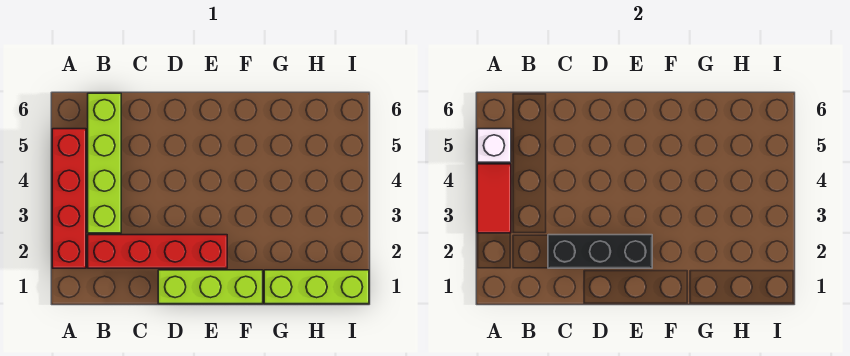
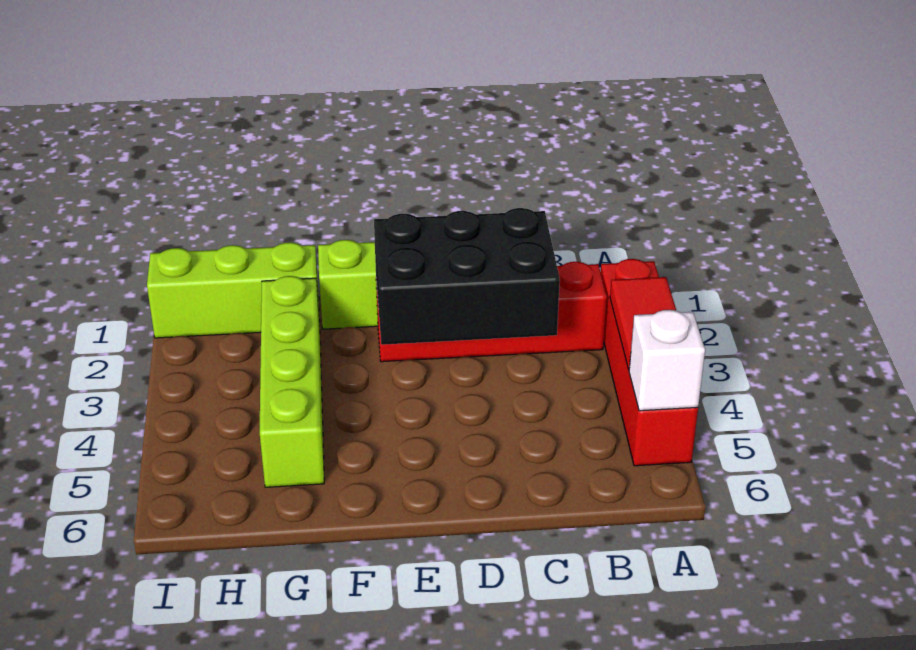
lime brick B3:B6 level 1 -> lime brick G2:G5 level 1
black brick C2:E2 level 2 -> black brick C2:E3 level 2

